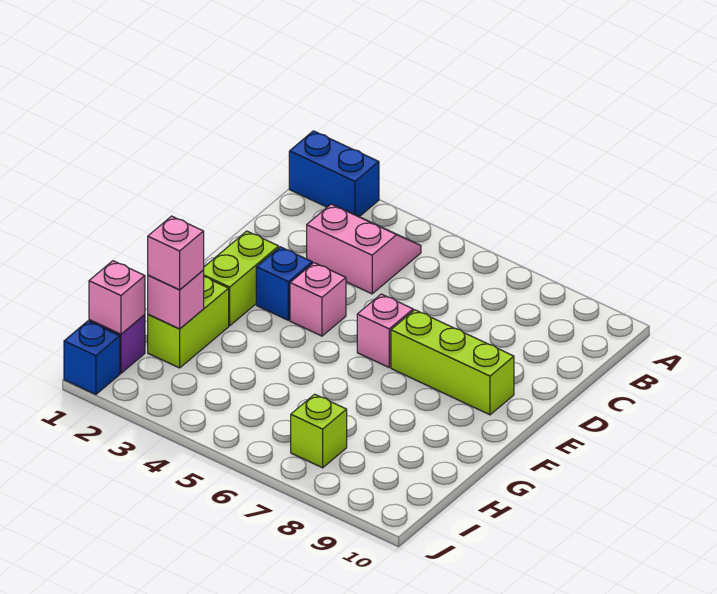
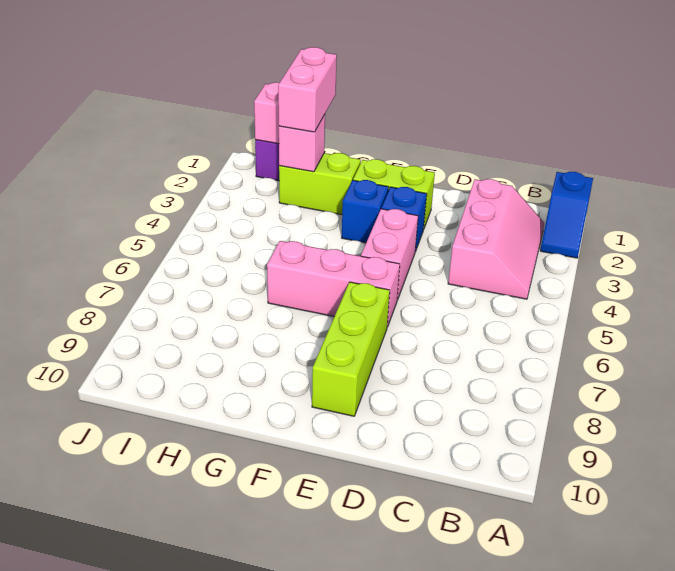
blue brick A1:A2 level 1 -> blue slope A1:A2 level 1 top 1
pink slope B3:C4 level 1 top C -> pink slope B2:C4 level 1 top C
pink brick E4 level 1 -> pink brick E4:E5 level 1
pink brick E6 level 1 -> pink brick E6:G6 level 1
pink brick H2 level 3 -> pink brick H1:H2 level 3
lime brick I7 level 1 -> none
blue brick J1 level 1 -> blue brick F3 level 1

